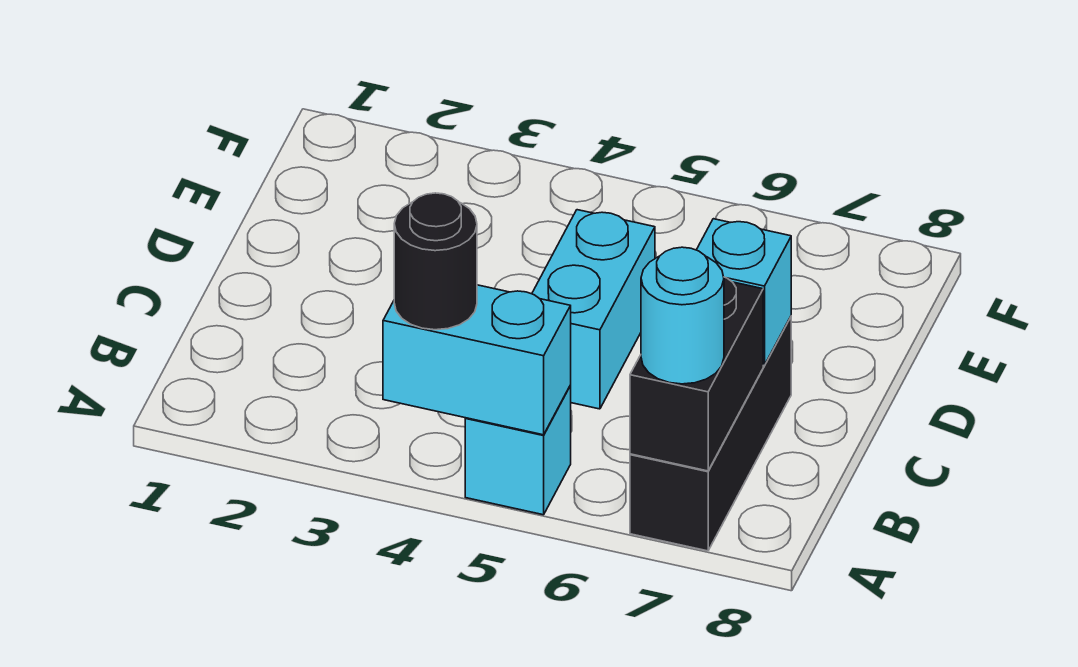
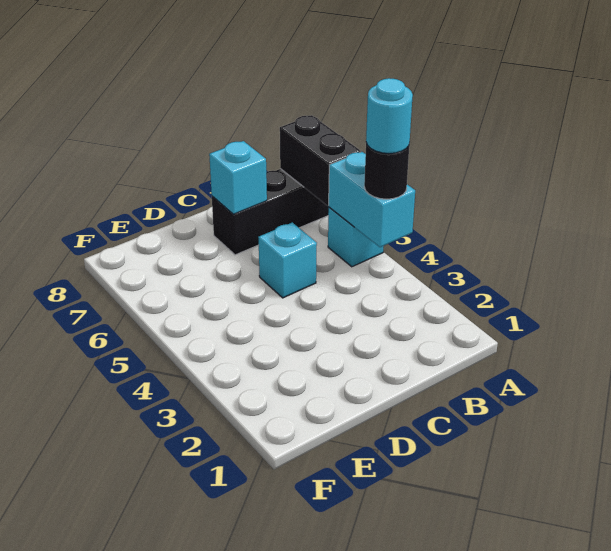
black brick A7:B7 level 2 -> black brick A6:A7 level 2
cyan round brick A7 level 3 -> cyan round brick A4 level 4
cyan brick C5:D5 level 1 -> cyan brick C5 level 1

